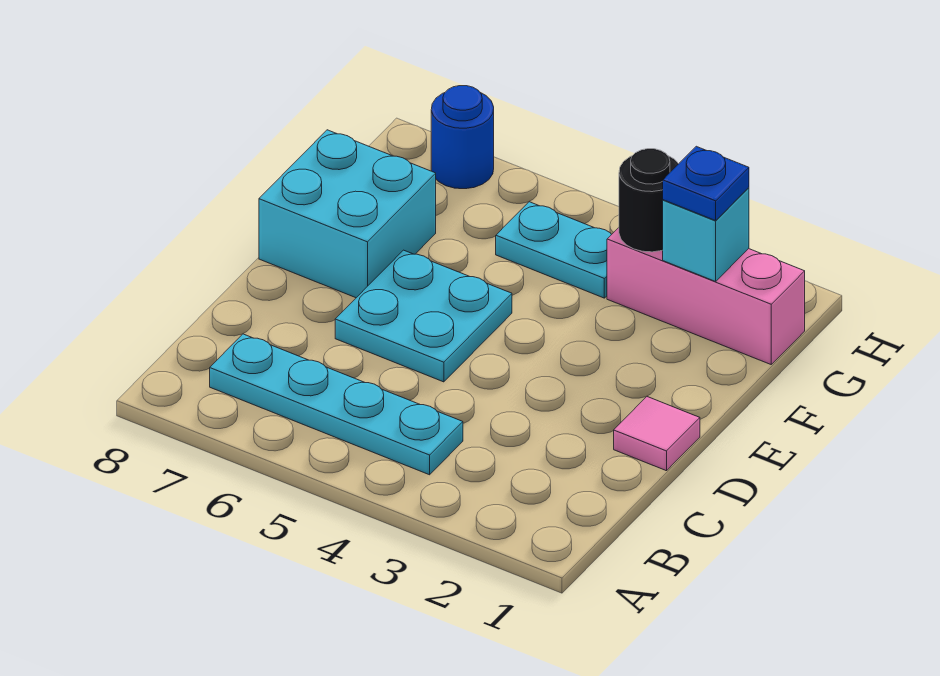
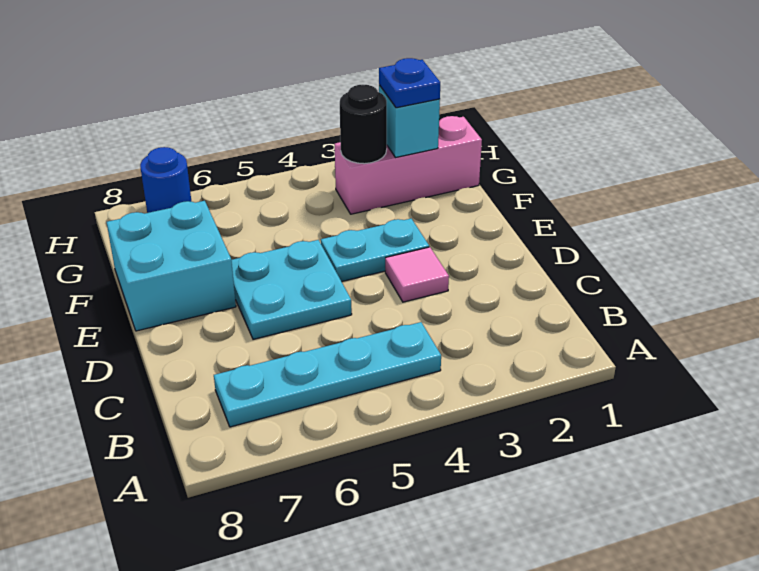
pink tile D1 level 1 -> pink tile D3 level 1
cyan plate G4:G5 level 1 -> cyan plate E3:E4 level 1

